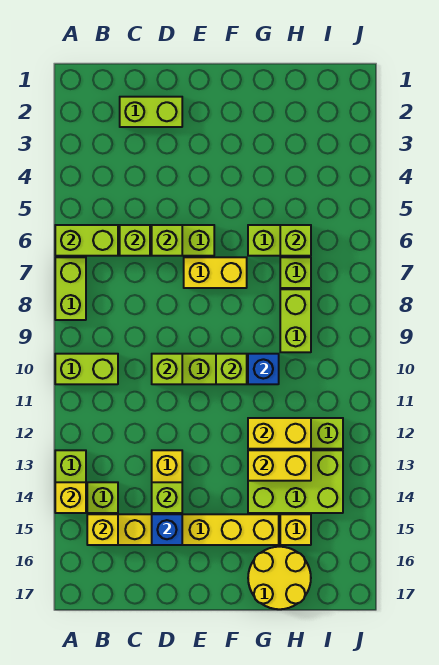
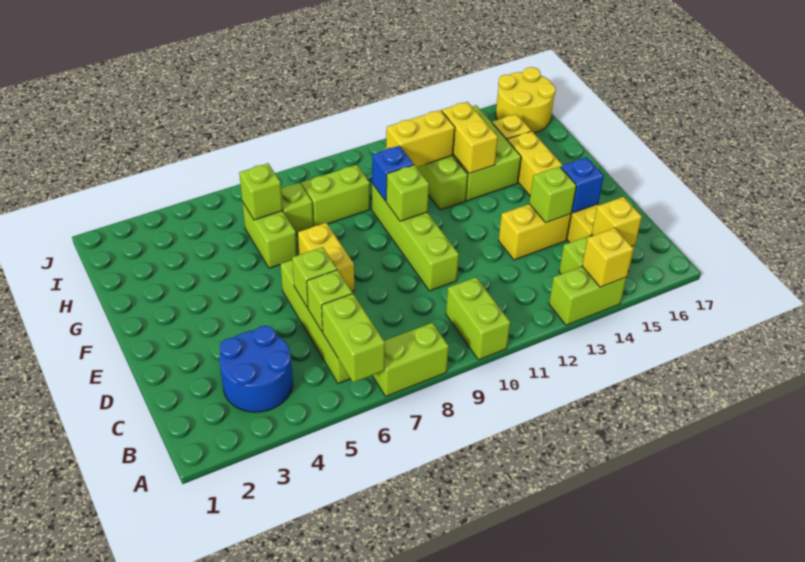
none -> blue round brick B3:C4 level 1
lime brick C2:D2 level 1 -> none
lime brick D10 level 2 -> none
yellow brick G12:H12 level 2 -> yellow brick H11:H12 level 2
yellow round brick G16:H17 level 1 -> yellow round brick I16:J17 level 1

